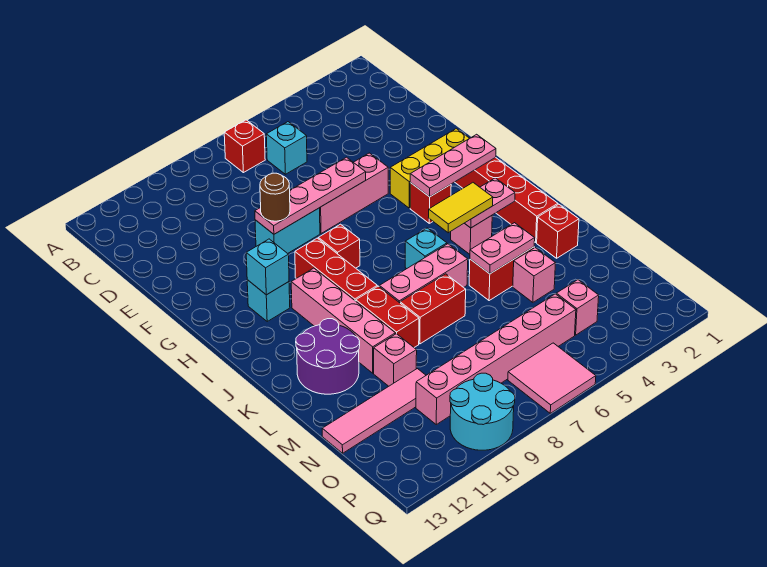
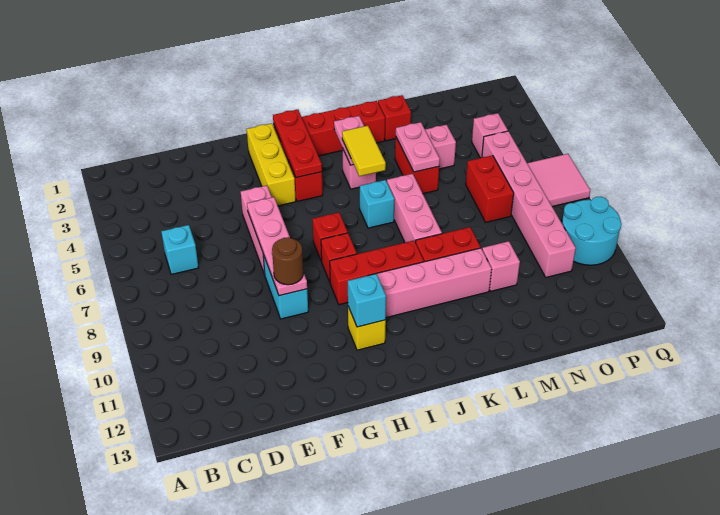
red brick B7 level 1 -> red brick H7 level 1
pink plate H2:H4 level 2 -> red plate H2:H4 level 2
cyan brick H11 level 1 -> yellow brick H11 level 1
purple round brick K11:L12 level 1 -> none
red brick L7:L8 level 1 -> red brick N6:N7 level 1
pink tile N10:N13 level 1 -> none

